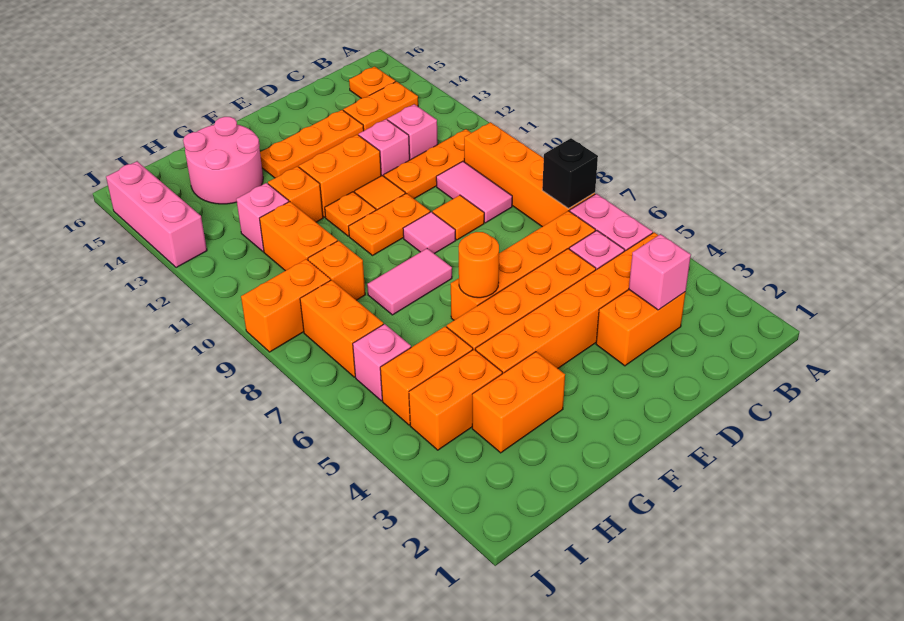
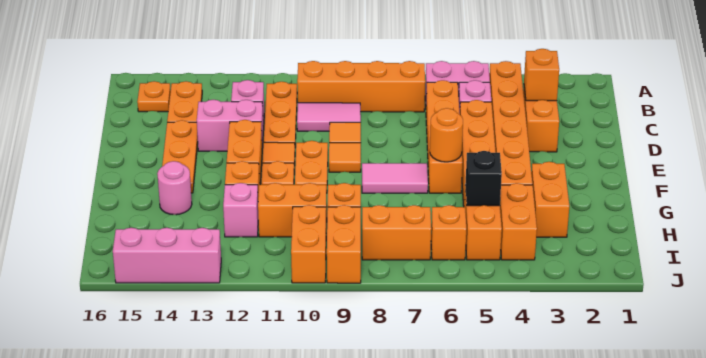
black brick B7 level 2 -> black brick H5 level 2
pink brick C3 level 2 -> orange brick C3 level 2
pink brick D12 level 1 -> pink brick D12:D13 level 1
pink tile E9 level 1 -> orange tile E9 level 1
pink tile F8:G8 level 1 -> pink tile F7:F8 level 1
pink round brick G14:H15 level 1 -> pink round brick G14 level 1
pink brick I6 level 1 -> orange brick I6 level 1
none -> orange brick I10:J10 level 1

